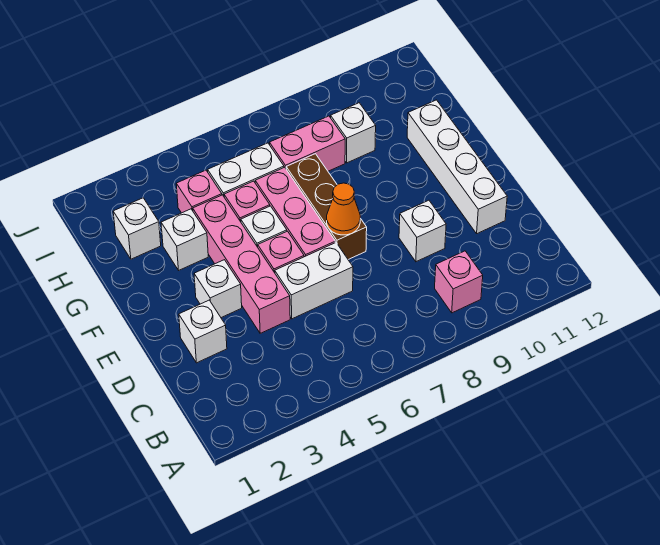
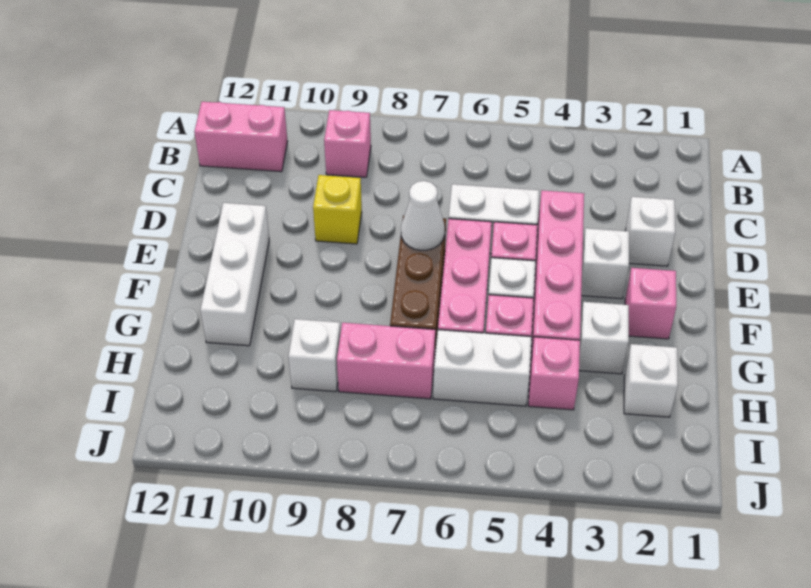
none -> pink brick B11:B12 level 1
white brick D9 level 1 -> yellow brick D9 level 1
white brick D11:G11 level 1 -> white brick E11:G11 level 1
orange cone E7 level 2 -> white cone E7 level 2
none -> pink brick F2 level 1

